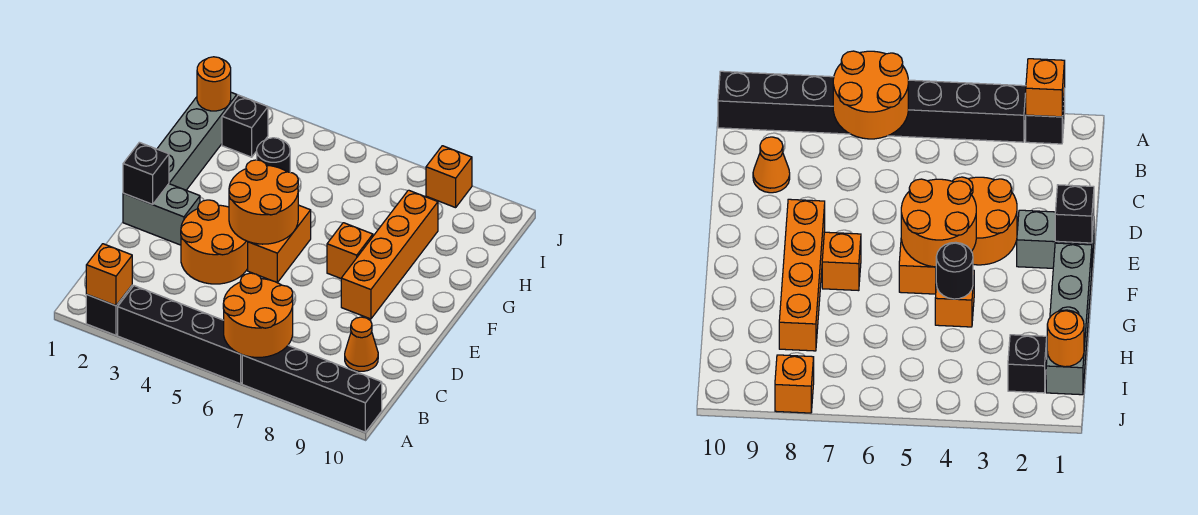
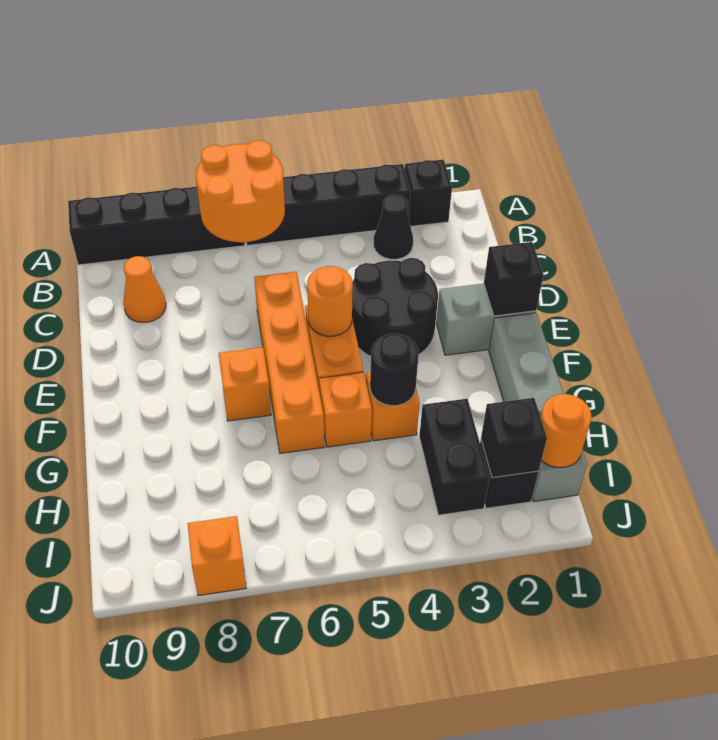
orange brick A2 level 2 -> orange brick G5 level 1
none -> black cone B3 level 1
orange round brick D3:E4 level 1 -> black round brick D3:E4 level 1
orange round brick E4:F5 level 2 -> orange round brick E5 level 2
orange brick E8:H8 level 1 -> orange brick D6:G6 level 1
none -> black brick H3:I3 level 1
none -> black brick I2 level 2

